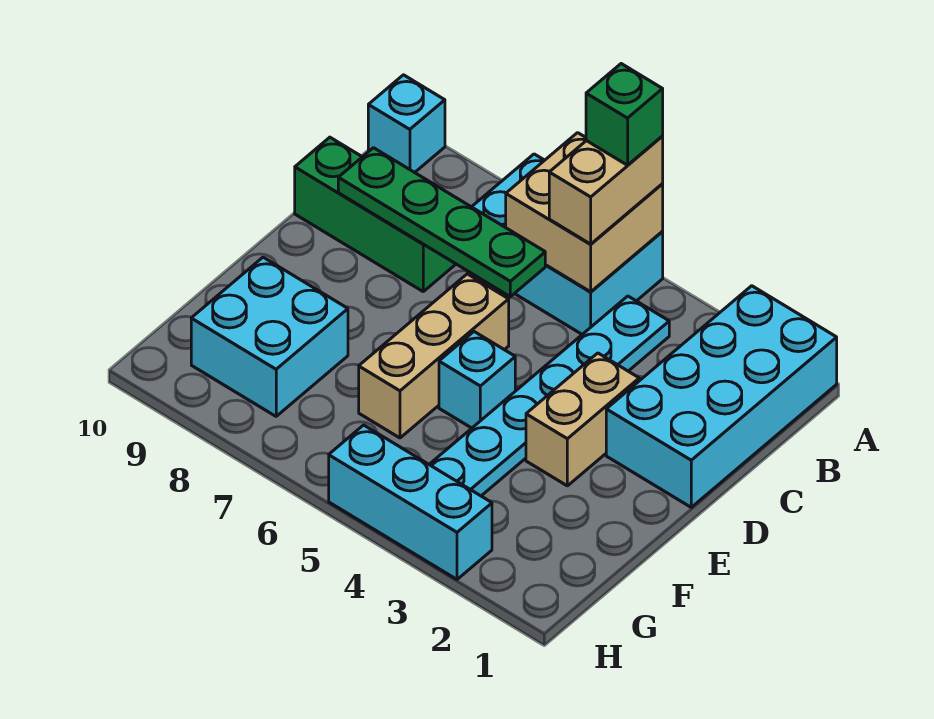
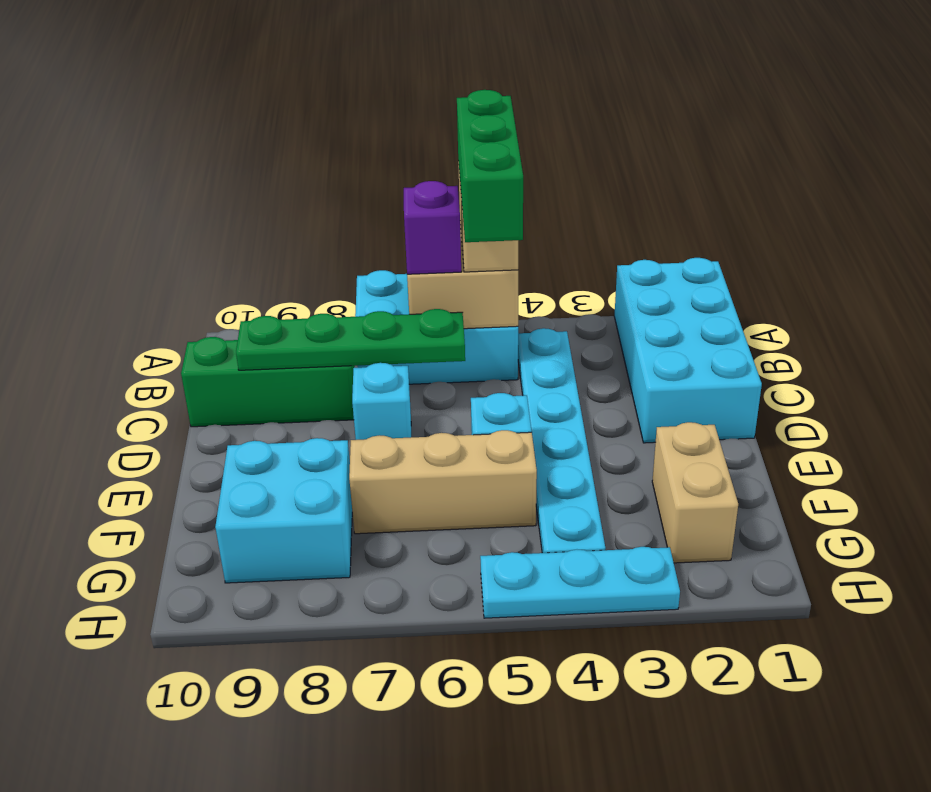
green brick A5 level 4 -> green brick A5:C5 level 4
cyan brick A10 level 1 -> cyan brick D7 level 1
none -> purple brick B6 level 3
tan brick D3:E3 level 1 -> tan brick F2:G2 level 1
tan brick D6:F6 level 1 -> tan brick F5:F7 level 1
cyan brick H3:H5 level 1 -> cyan plate H3:H5 level 1

